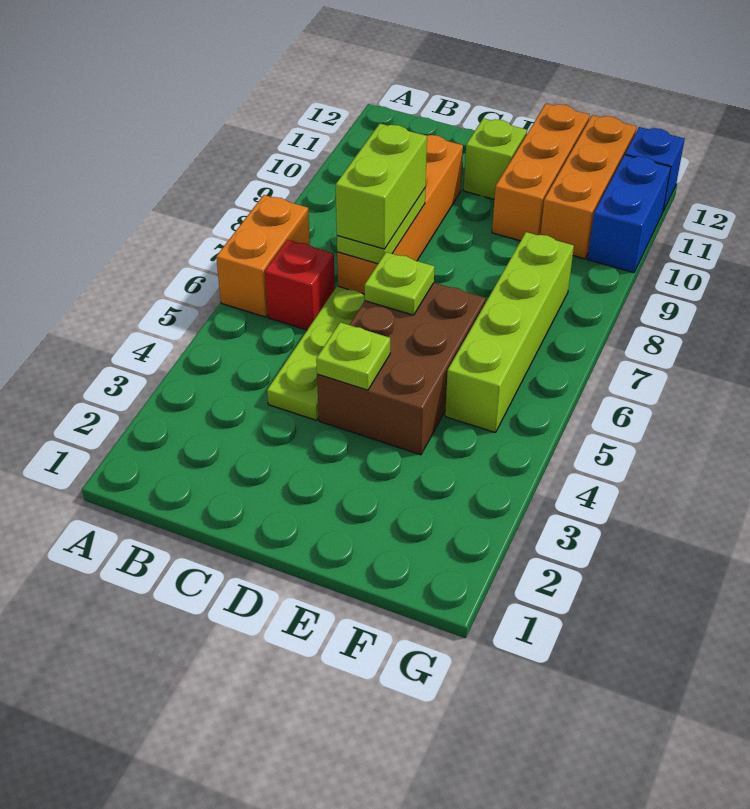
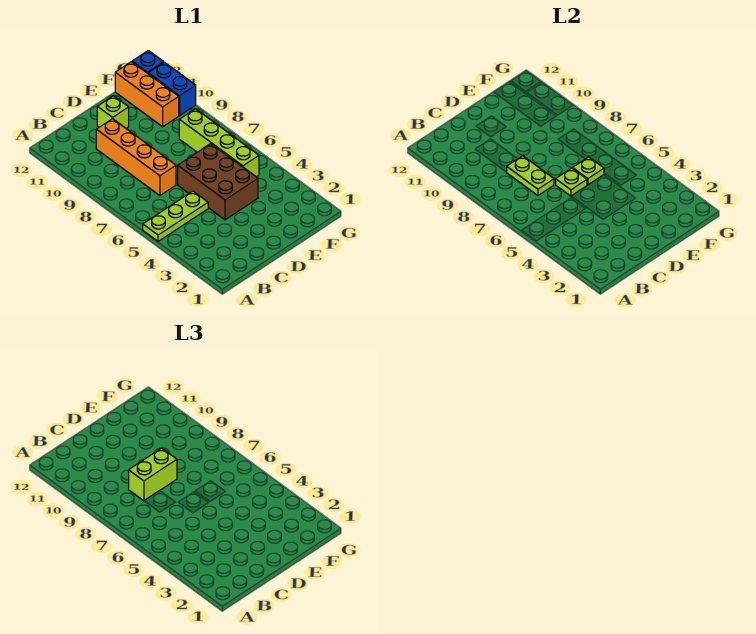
orange brick A6:A7 level 1 -> none
red brick B6 level 1 -> none
lime plate C4:C6 level 1 -> lime plate A5:C5 level 1
lime brick C7:C8 level 3 -> lime brick C8:D8 level 3
lime plate D4 level 2 -> lime plate E6 level 2
orange brick E10:E12 level 1 -> none

